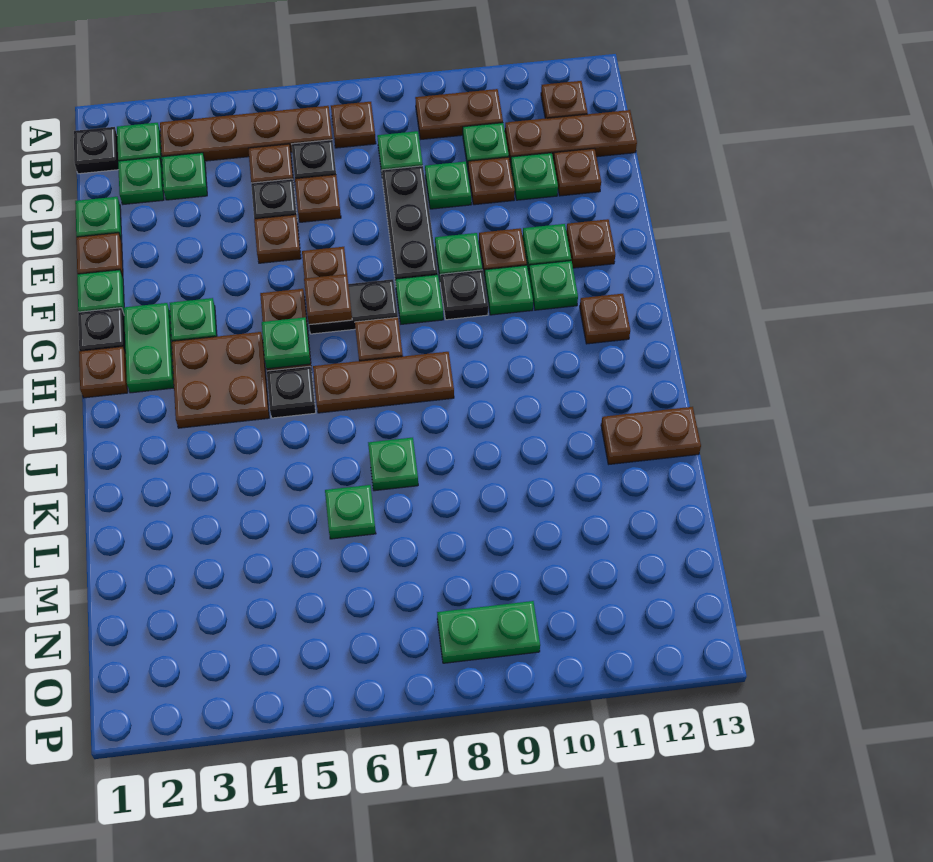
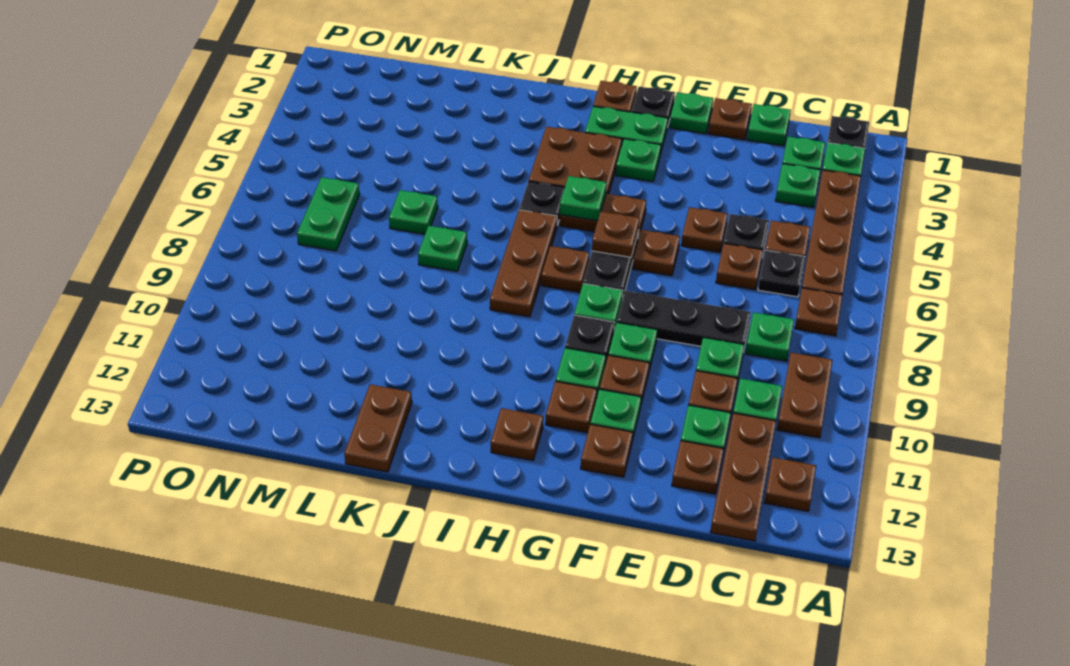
green plate G11 level 1 -> brown plate G11 level 1
green plate O8:O9 level 1 -> green plate N6:N7 level 1

